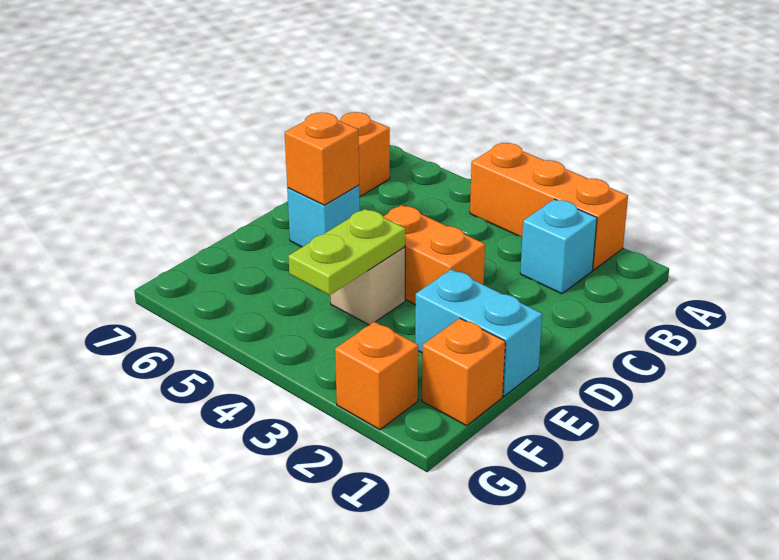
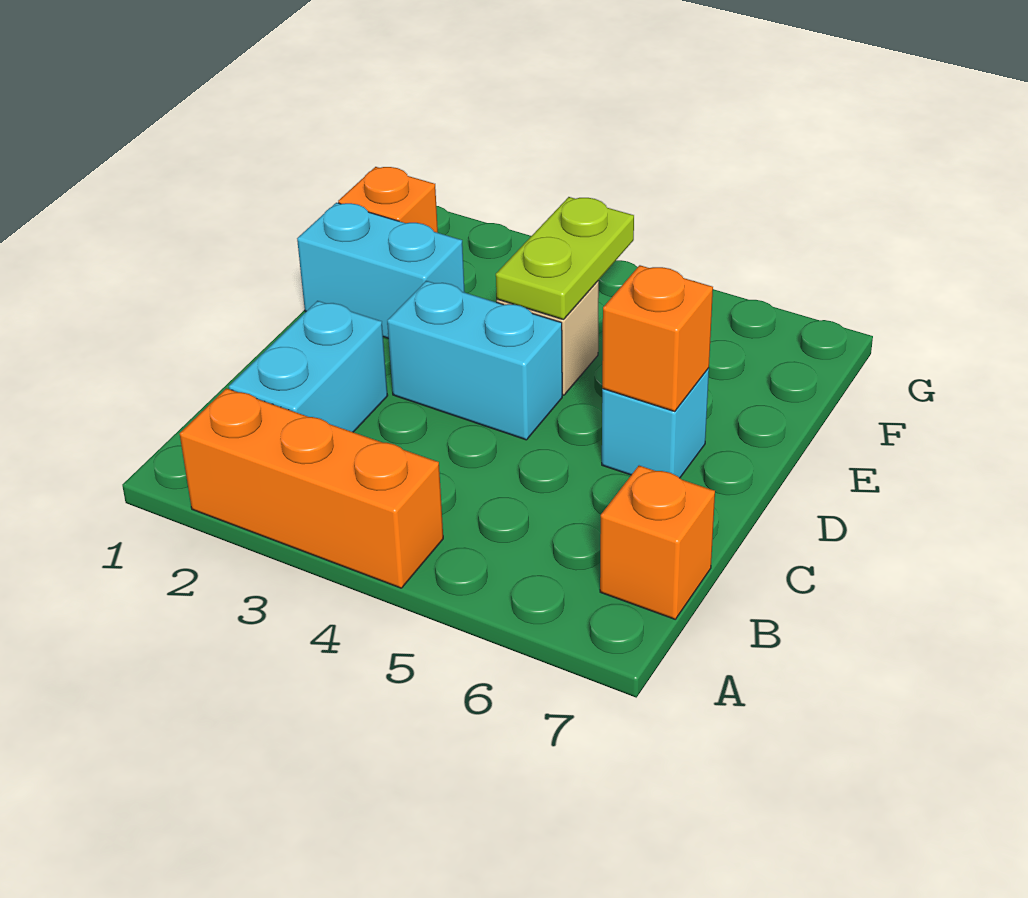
cyan brick B2 level 1 -> cyan brick B2:C2 level 1
orange brick D3:D4 level 1 -> cyan brick D3:D4 level 1
orange brick G2 level 1 -> none

